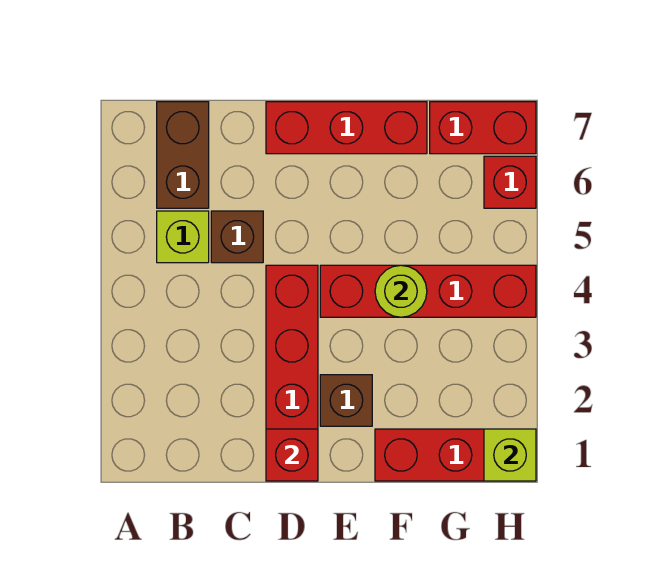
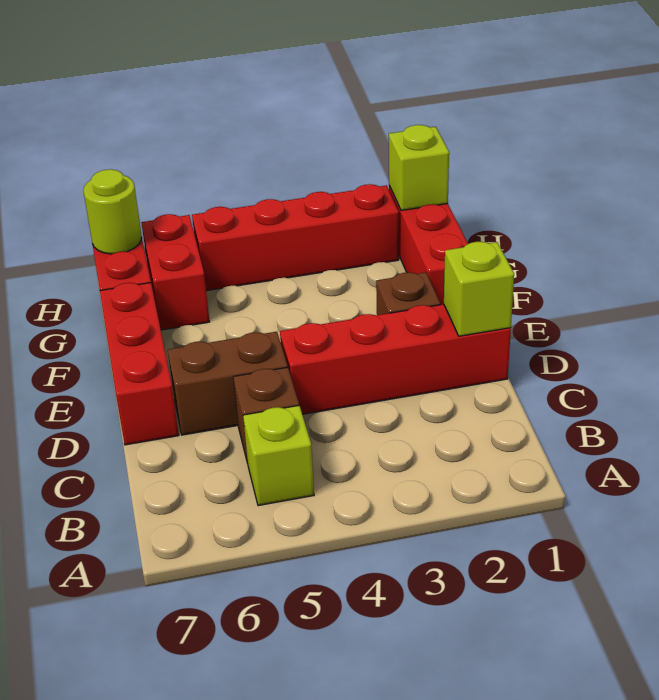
brown brick B6:B7 level 1 -> brown brick D5:D6 level 1
red brick D1 level 2 -> lime brick D1 level 2
red brick E4:H4 level 1 -> red brick H2:H5 level 1
lime round brick F4 level 2 -> lime round brick H7 level 2
red brick H6 level 1 -> red brick G6:H6 level 1

